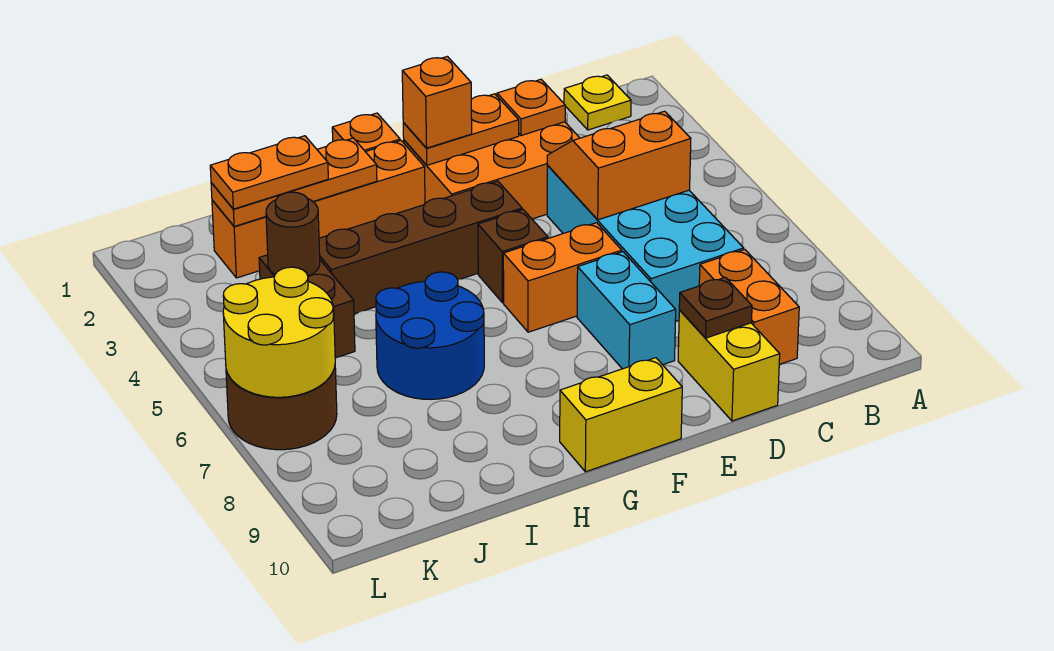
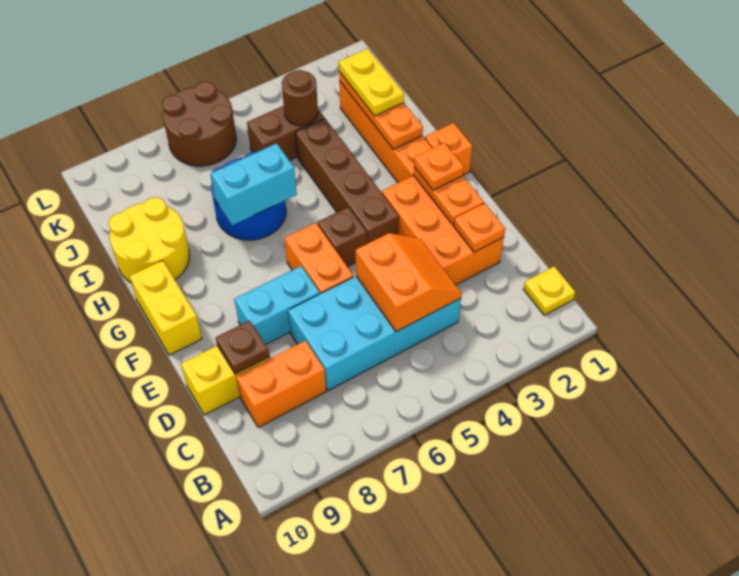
orange brick F2 level 3 -> orange plate F2 level 3
none -> cyan brick H6:H7 level 2
orange plate I2:J2 level 3 -> yellow plate I2:J2 level 3
yellow round brick K6:L7 level 2 -> yellow round brick H9:I10 level 1

